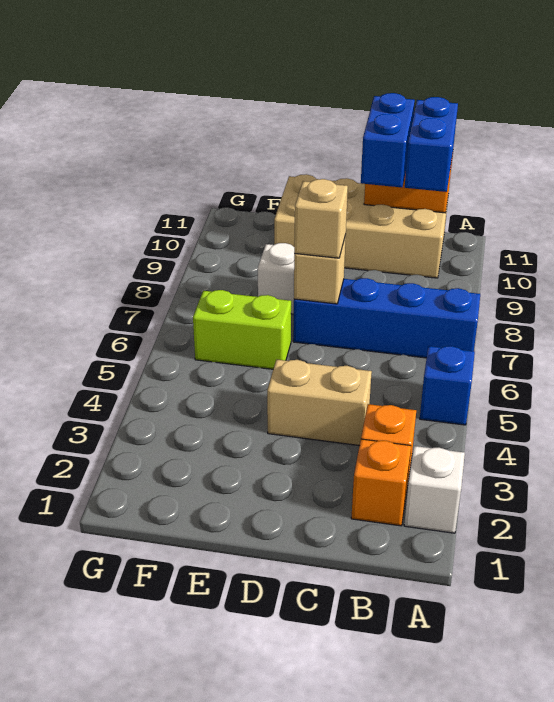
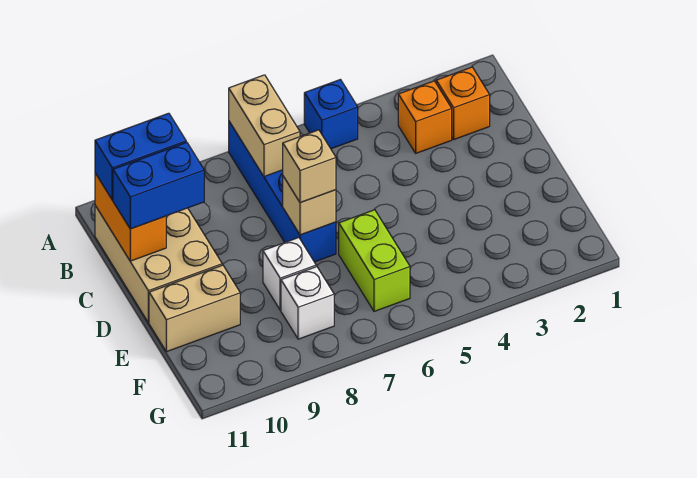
white brick A2 level 1 -> white brick F8 level 1
tan brick C4:D4 level 1 -> tan brick A7:B7 level 2

